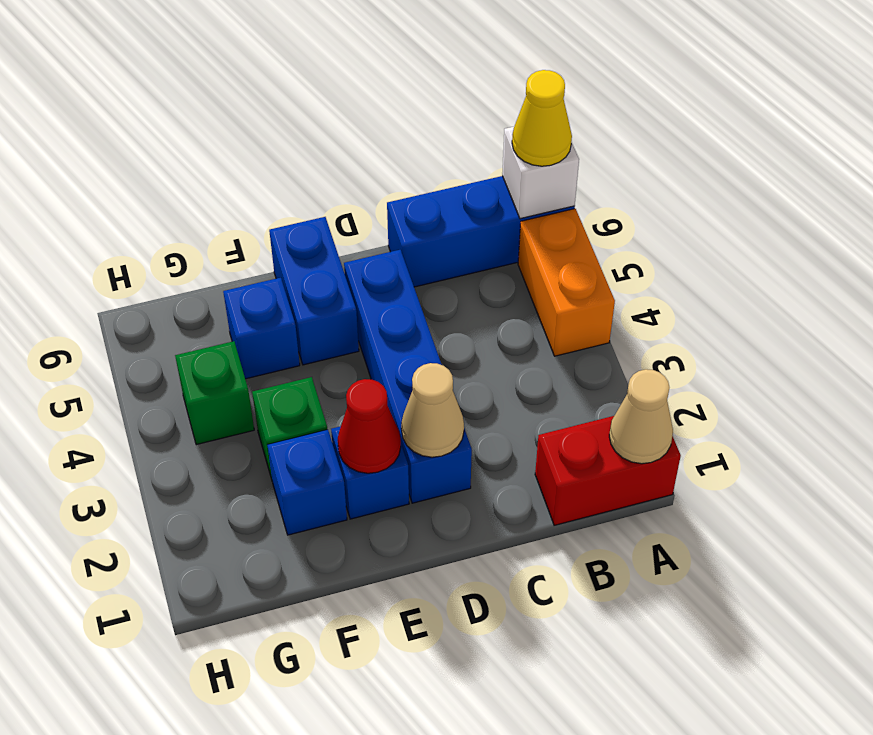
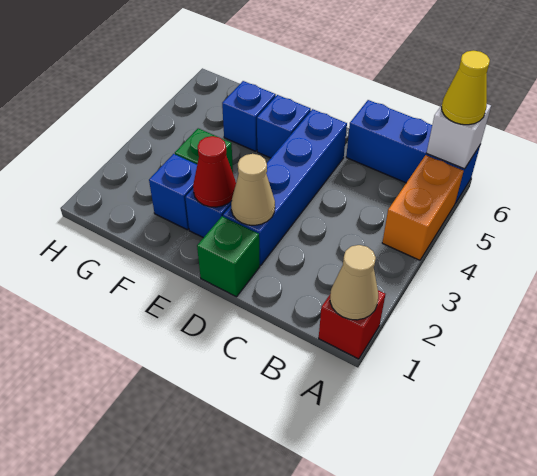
red brick A1:B1 level 1 -> red brick A1 level 1
blue brick E5:E6 level 1 -> blue brick E5 level 1
green brick G4 level 1 -> green brick D1 level 1

